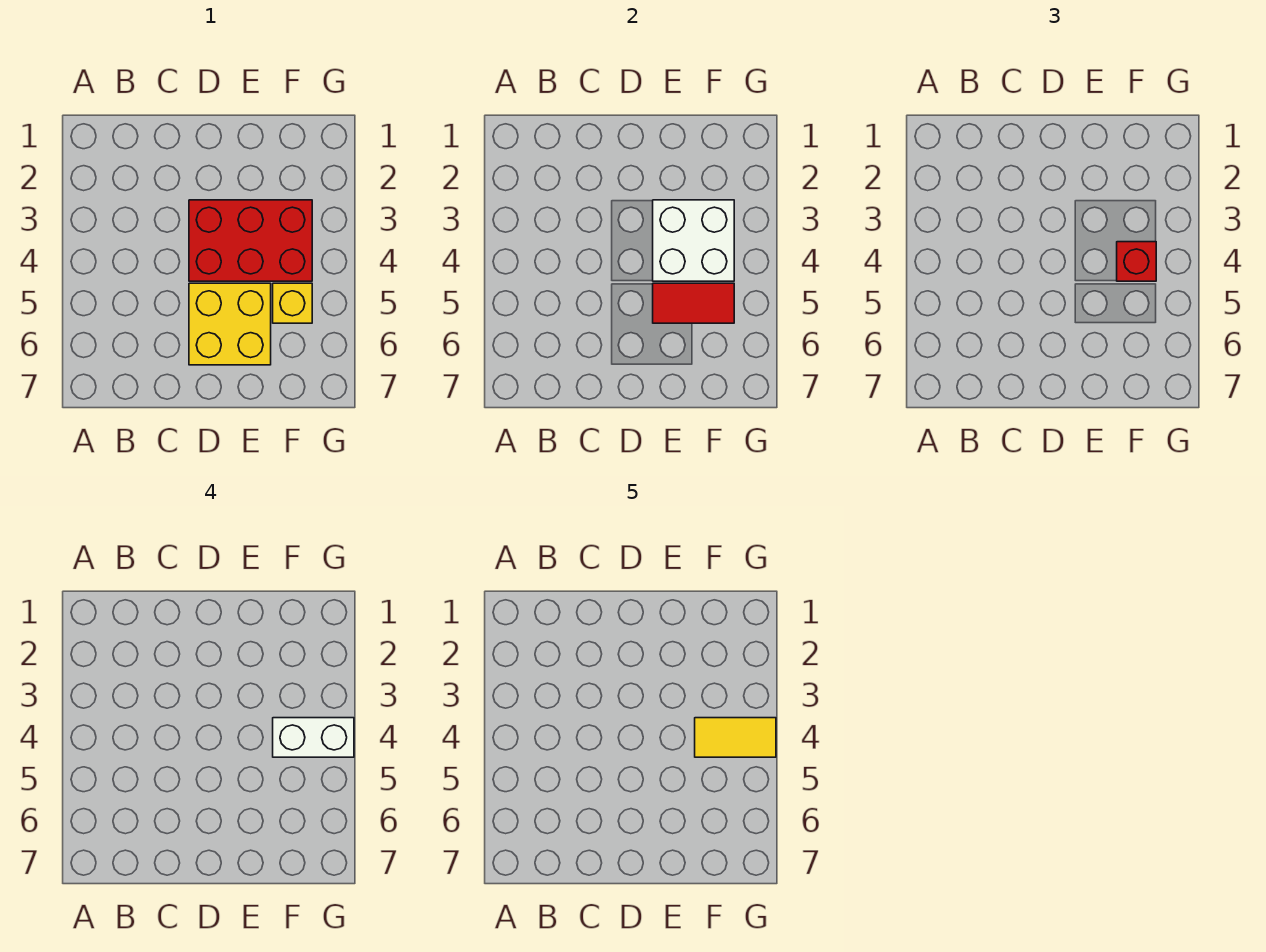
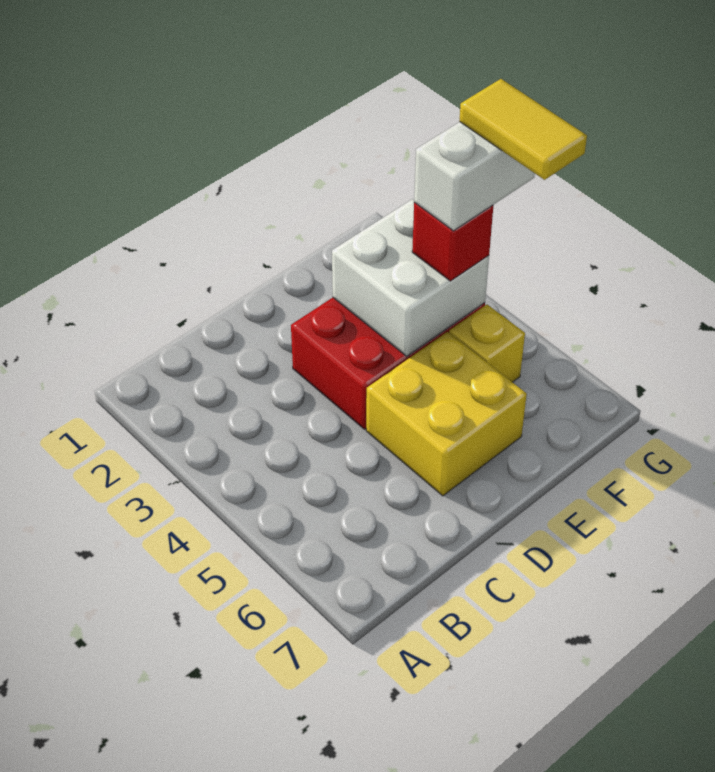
red tile E5:F5 level 2 -> none
yellow tile F4:G4 level 5 -> yellow tile G4:G5 level 5

